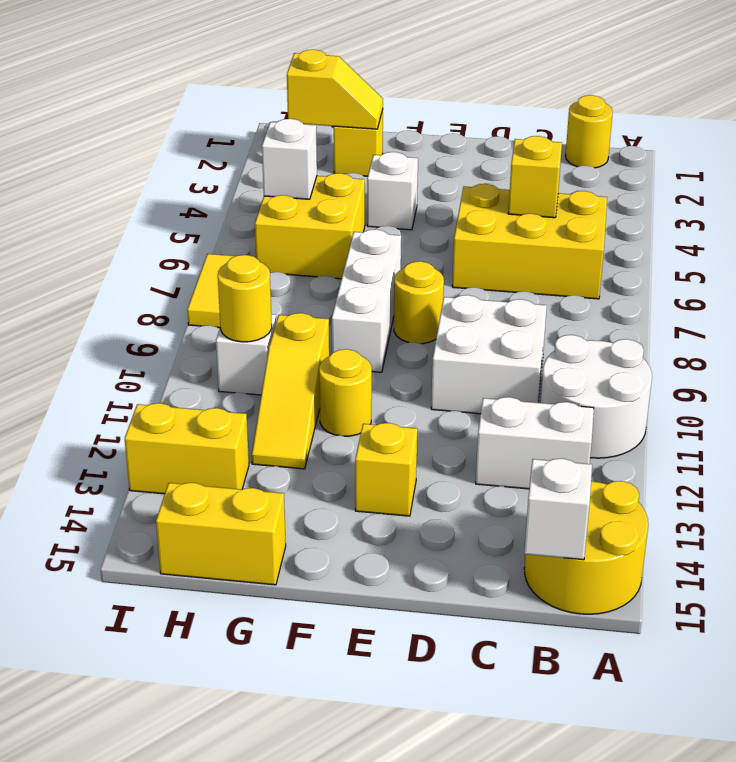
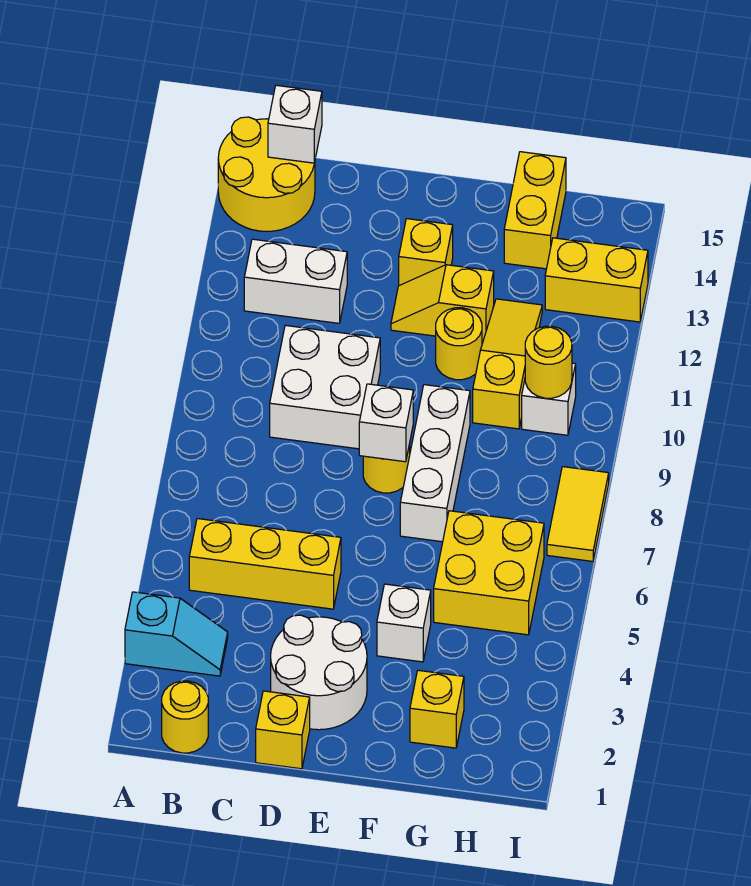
none -> cyan slope A3:B3 level 1 top A
white round brick A10:B11 level 1 -> white round brick D2:E3 level 1
yellow brick B5:D6 level 1 -> yellow brick B5:D5 level 1
yellow brick C5 level 2 -> yellow brick D1 level 1
yellow slope G2:H2 level 2 top H -> yellow slope E12:F12 level 1 top F
yellow brick G15:H15 level 1 -> yellow brick G14:G15 level 1
white brick H5 level 2 -> white brick E8 level 2

